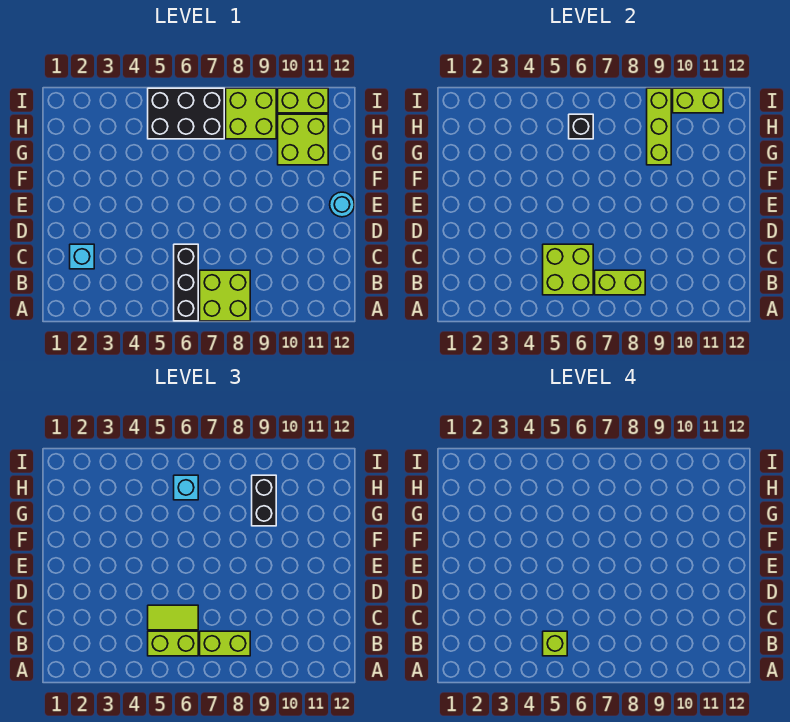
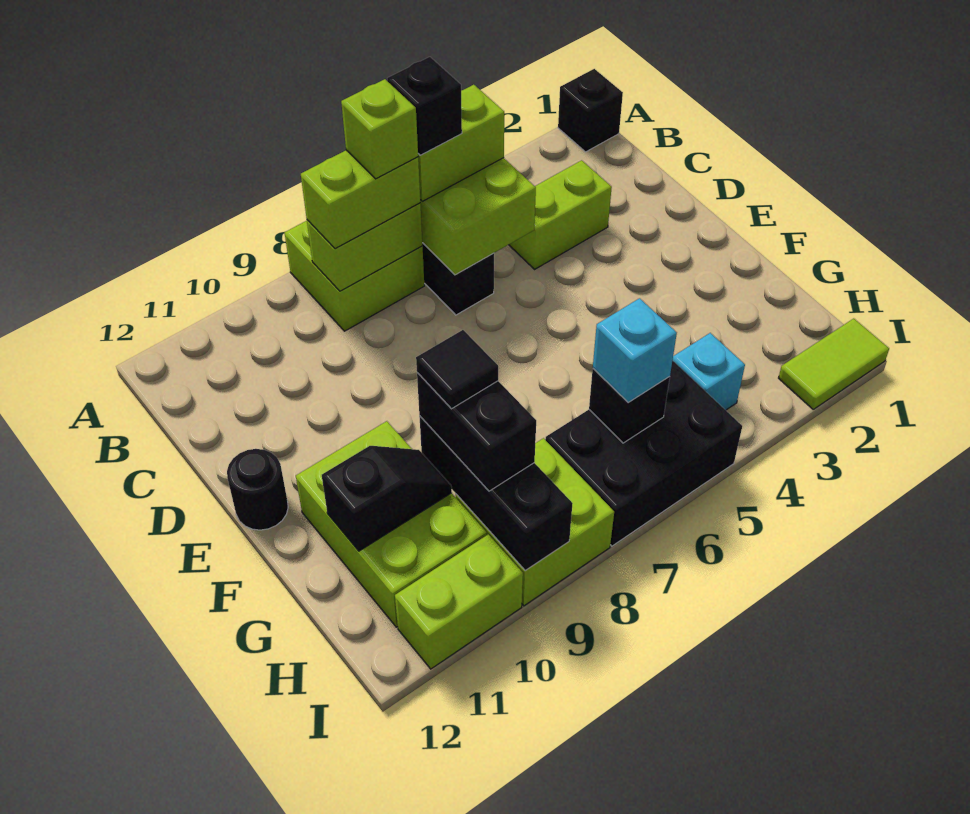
none -> black brick A1 level 1
lime brick B5 level 4 -> lime brick B7 level 4
none -> black brick B6 level 4
cyan brick C2 level 1 -> cyan brick H4 level 1
lime tile C5:C6 level 3 -> lime tile I1:I2 level 1
cyan round brick E12 level 1 -> black round brick E12 level 1
lime brick G9:I9 level 2 -> black brick G9:I9 level 2
none -> black tile G9 level 4
lime brick G10:H11 level 1 -> lime brick F10:H11 level 1
none -> black slope G10:G11 level 2 top 11
lime brick I10:I11 level 2 -> lime brick C3:C4 level 1

